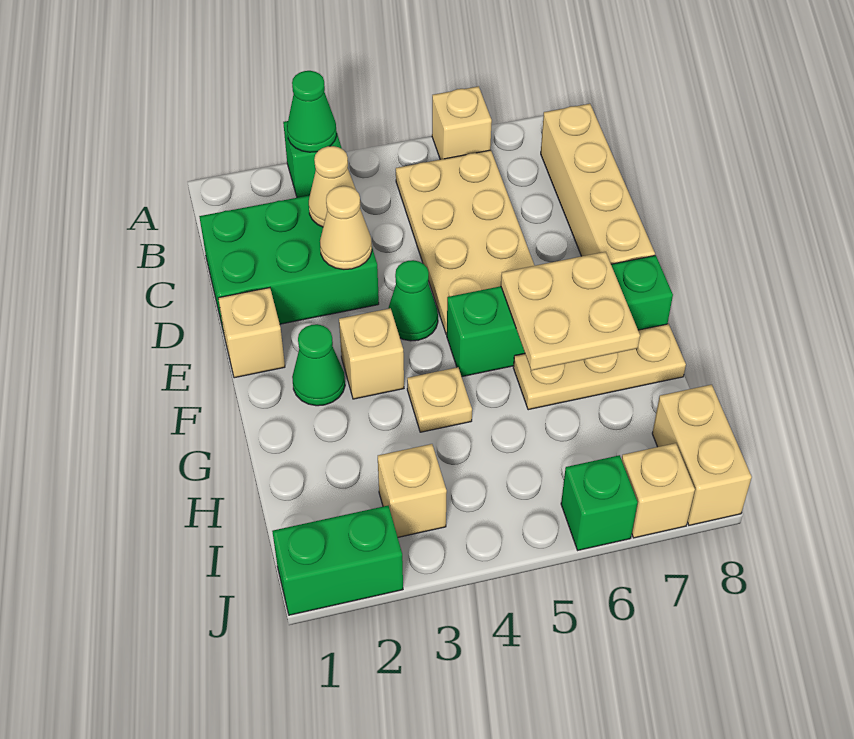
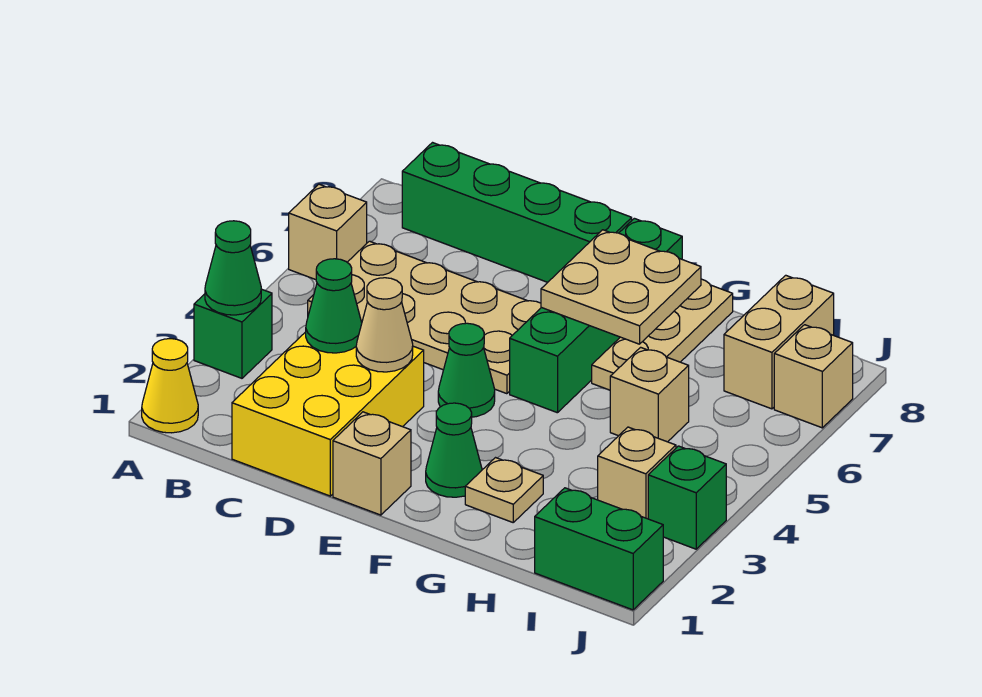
none -> yellow cone A1 level 1
tan brick B8:E8 level 1 -> green brick B8:E8 level 1
green brick C1:D3 level 1 -> yellow brick C1:D3 level 1
tan cone C3 level 2 -> green cone C3 level 2
tan brick F3 level 1 -> tan brick H5 level 1
tan plate G4 level 1 -> tan plate G2 level 1
tan brick I8:J8 level 1 -> tan brick I7:I8 level 1
green brick J1:J2 level 1 -> green brick I1:J1 level 1
green brick J6 level 1 -> green brick J3 level 1

